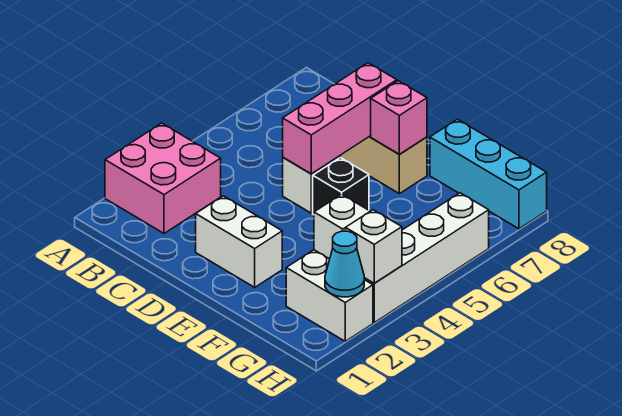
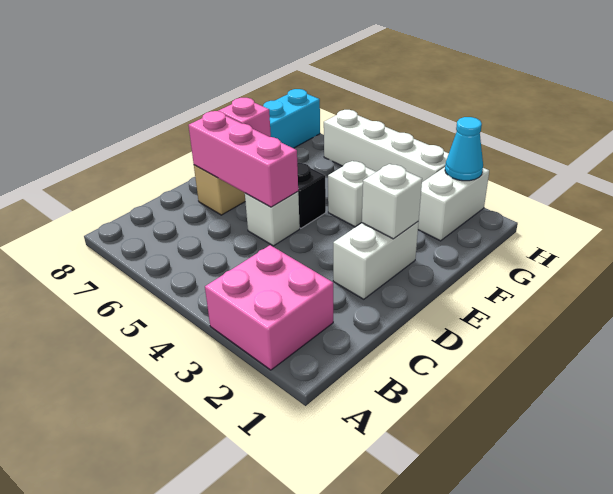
white brick H3 level 2 -> white brick E2 level 2

